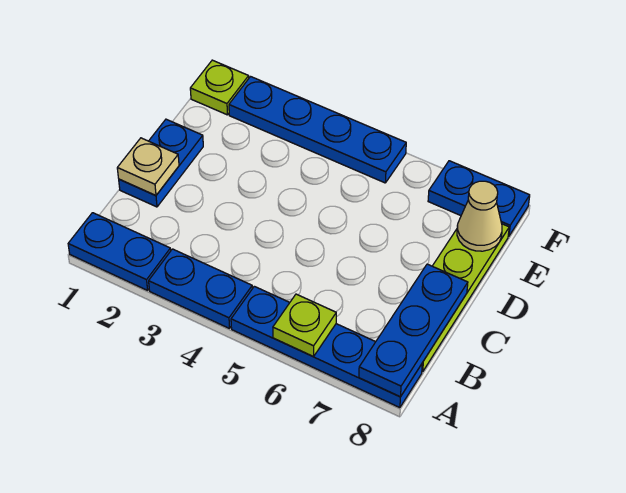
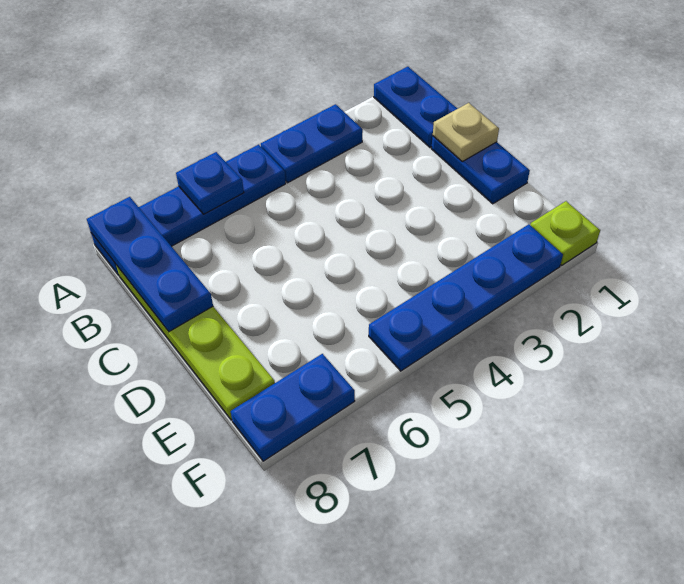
blue plate A1:A2 level 1 -> blue plate A1:B1 level 1
lime plate A6 level 2 -> blue plate A6 level 2
tan cone E8 level 2 -> none

